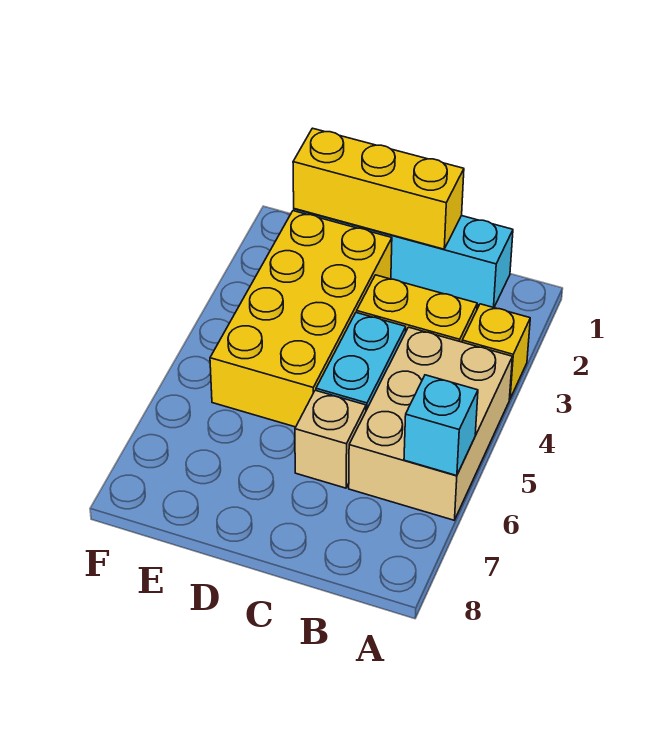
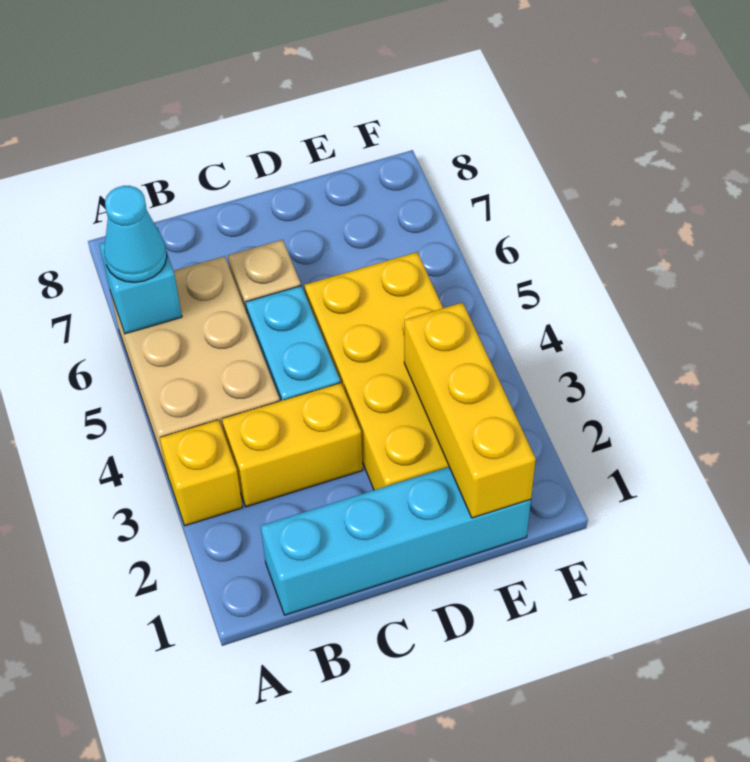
none -> cyan cone A6 level 3
yellow brick C1:E1 level 2 -> yellow brick E1:E3 level 2

